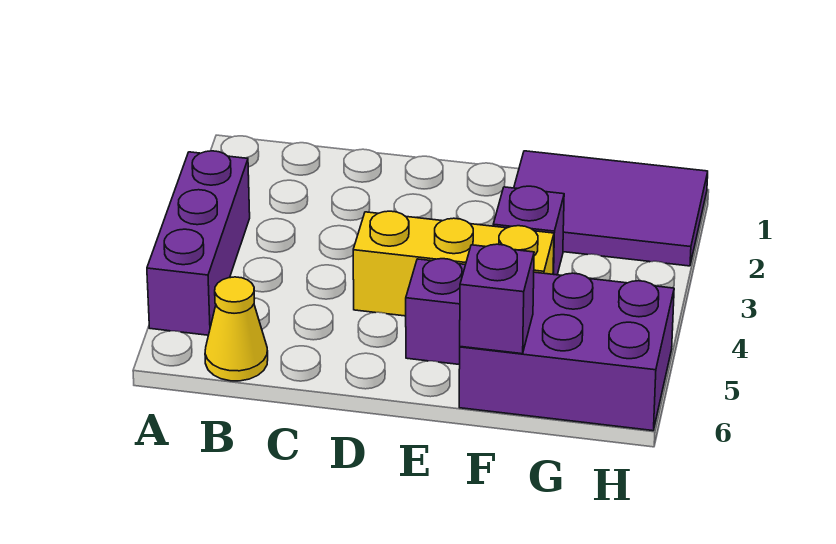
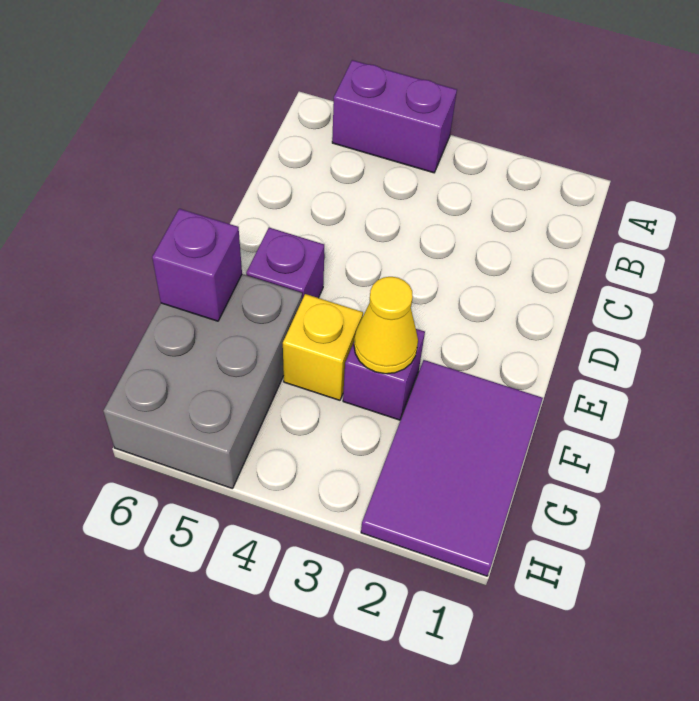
purple brick A3:A5 level 1 -> purple brick A4:A5 level 1
yellow cone B6 level 1 -> yellow cone F3 level 2
yellow brick D4:F4 level 1 -> yellow brick F4 level 1
purple brick F5:H6 level 1 -> grey brick F5:H6 level 1

